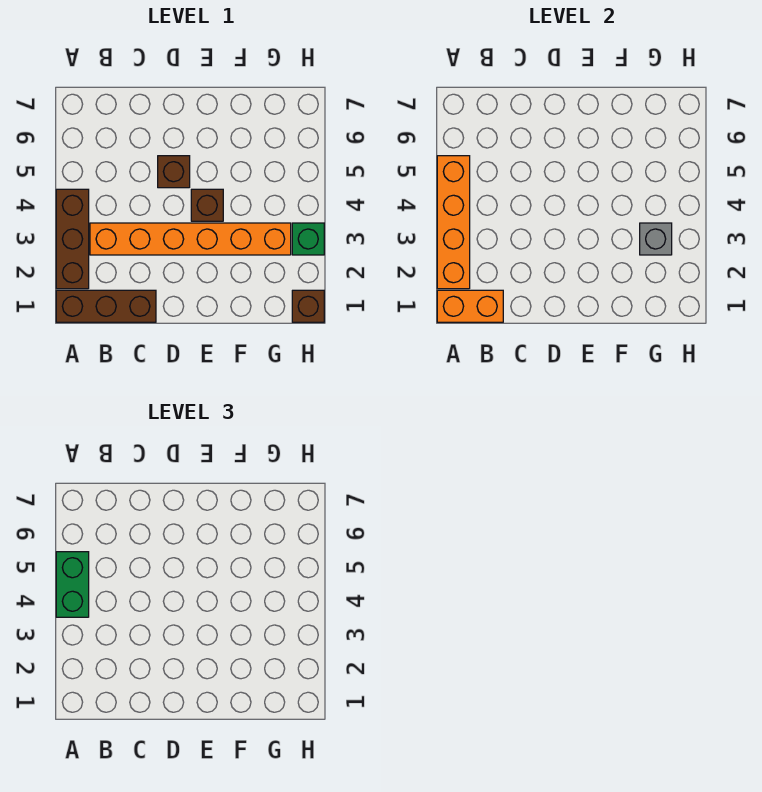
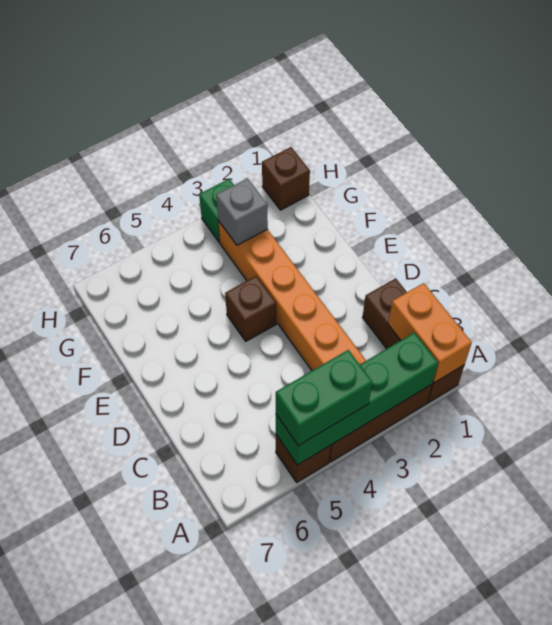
orange brick A2:A5 level 2 -> green brick A2:A5 level 2
brown brick D5 level 1 -> brown brick A5 level 1

